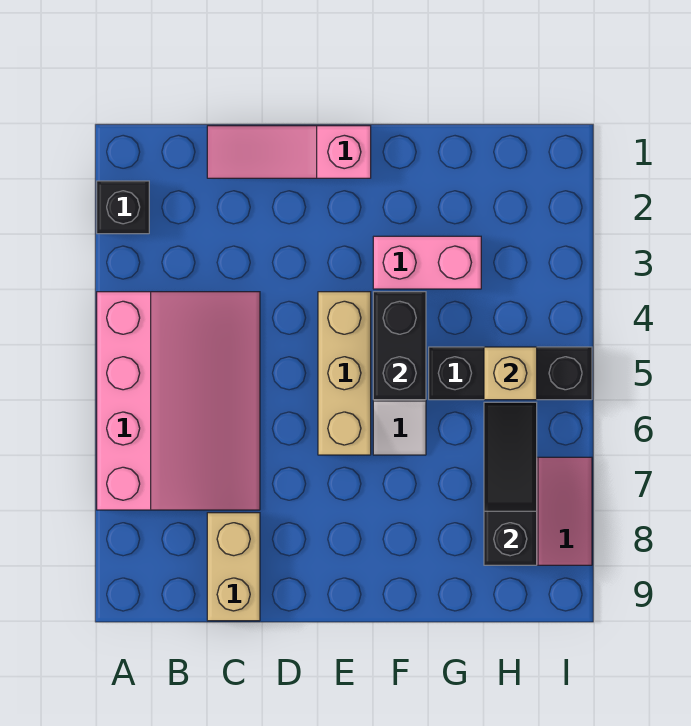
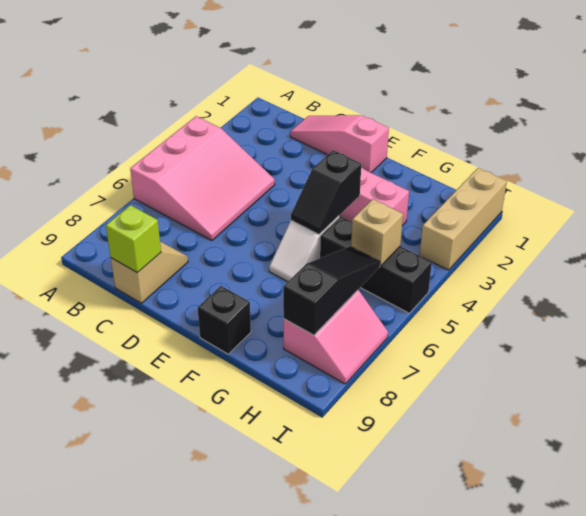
black brick A2 level 1 -> black brick F9 level 1
pink slope A4:C7 level 1 top A -> pink slope A4:C6 level 1 top A
tan brick C8:C9 level 1 -> tan slope C8:C9 level 1 top 9
none -> lime brick C9 level 2
tan brick E4:E6 level 1 -> tan brick I1:I3 level 1
black brick F4:F5 level 2 -> black slope F4:F5 level 2 top 4

